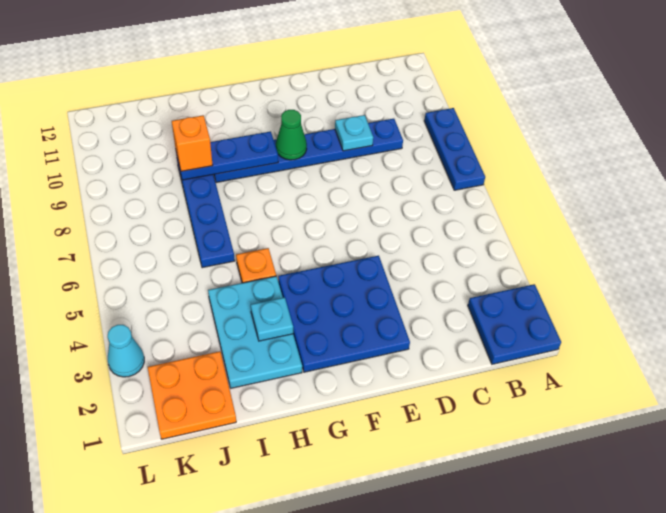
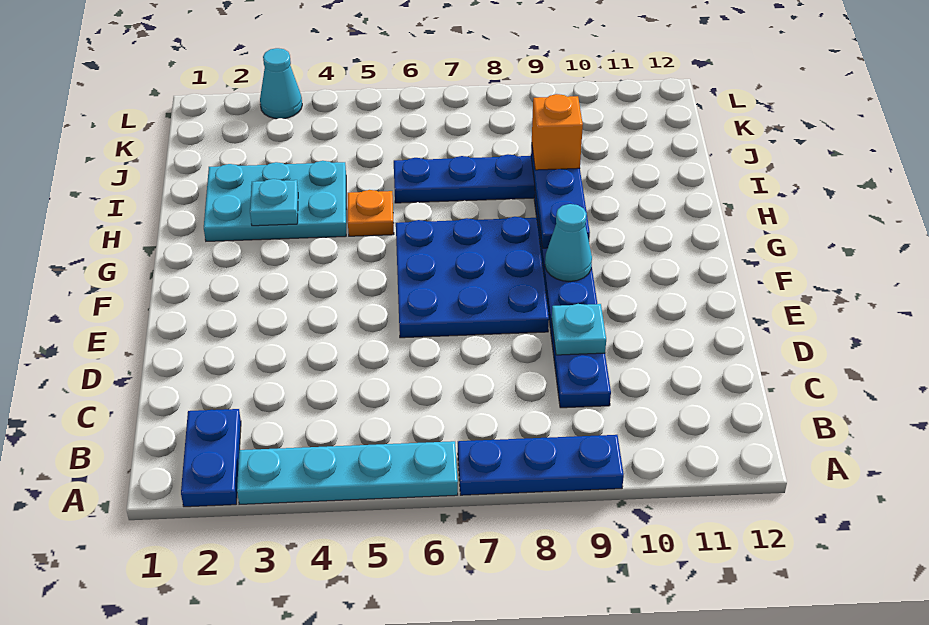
blue plate A1:B2 level 1 -> blue plate A2:B2 level 1
none -> cyan plate A3:A6 level 1
blue plate E2:G4 level 1 -> blue plate E6:G8 level 1
green cone F9 level 2 -> cyan cone F9 level 2
orange plate J1:K2 level 1 -> none

